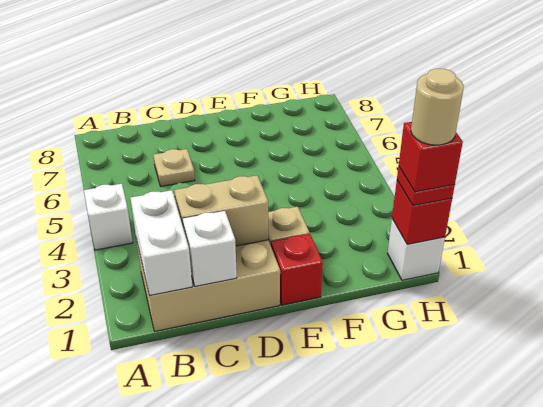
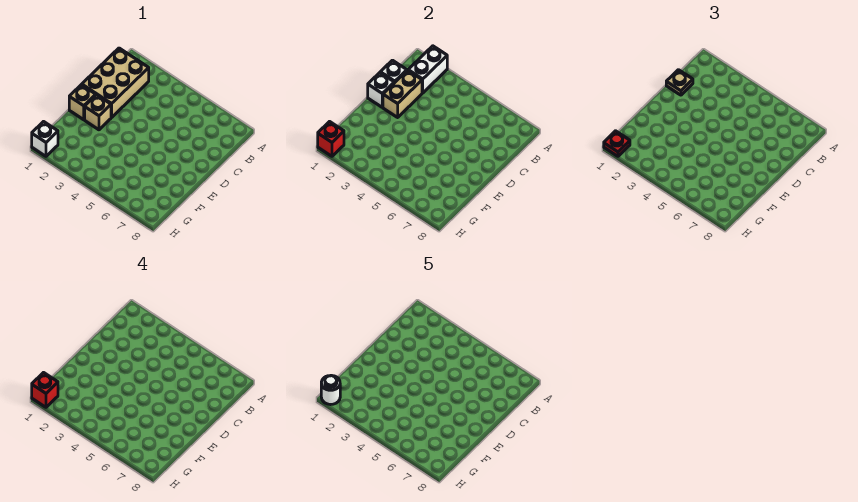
white brick A4 level 1 -> white brick D1 level 2
white brick B1:B2 level 2 -> white brick A2:B2 level 2
tan plate C6 level 1 -> tan plate C1 level 3
red brick E1 level 1 -> tan brick E1 level 1
tan round brick H1 level 5 -> white round brick H1 level 5

